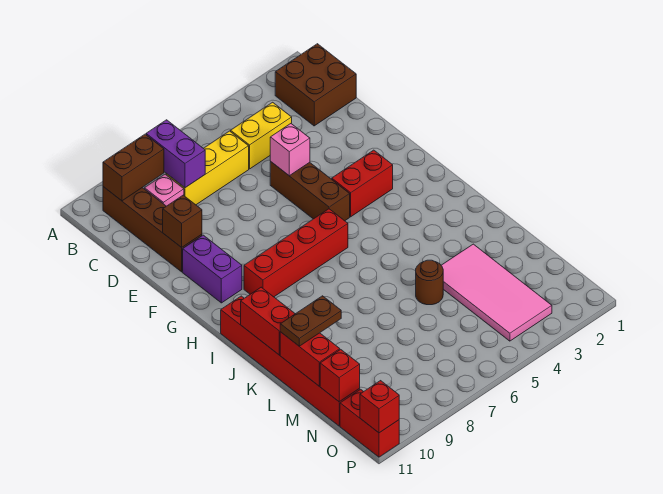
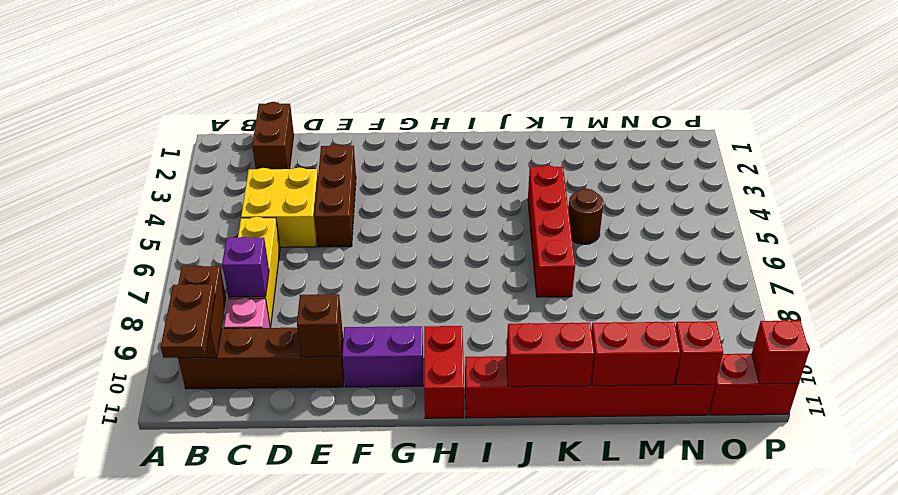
brown brick B1:C2 level 1 -> brown brick C1:C2 level 1
purple brick B8:C8 level 2 -> purple brick C8 level 2
yellow brick C4:C5 level 1 -> yellow brick C4:D5 level 1
brown brick E5:G5 level 1 -> brown brick E3:E5 level 1
pink brick E5 level 2 -> none
red brick G3:G4 level 1 -> red brick H10:H11 level 1
red brick H6:H9 level 1 -> red brick K4:K7 level 1
pink tile L3:O4 level 1 -> none
brown plate L10:L11 level 3 -> brown plate B10:B11 level 3

